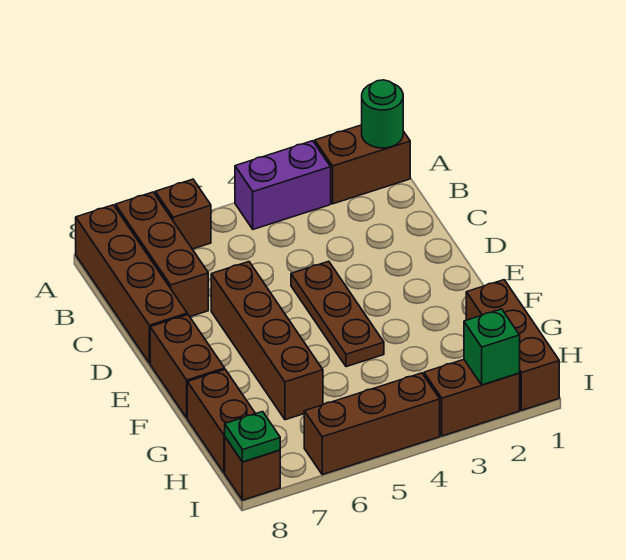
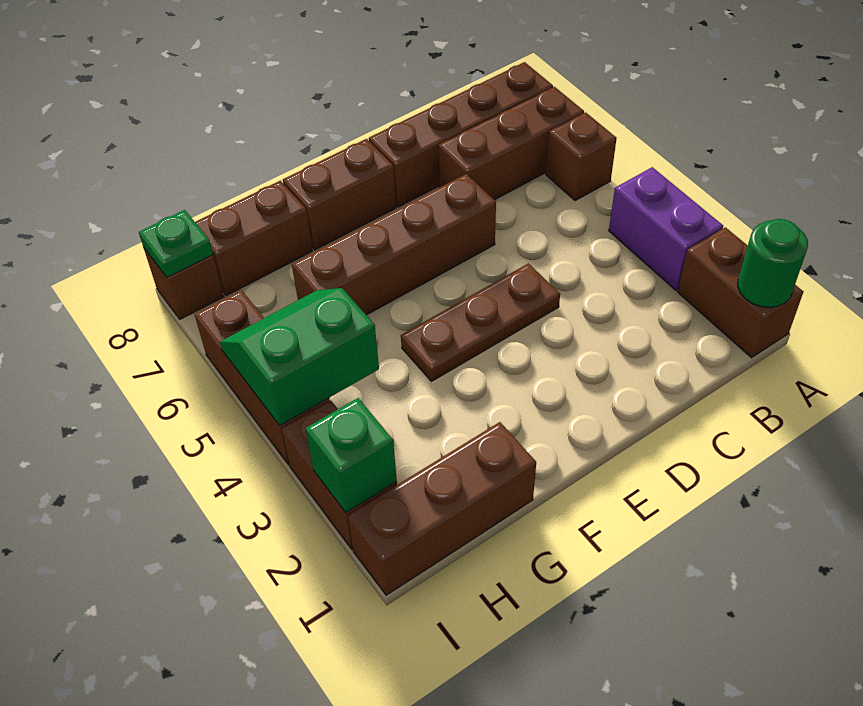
none -> green slope H4:I5 level 2 top 4

